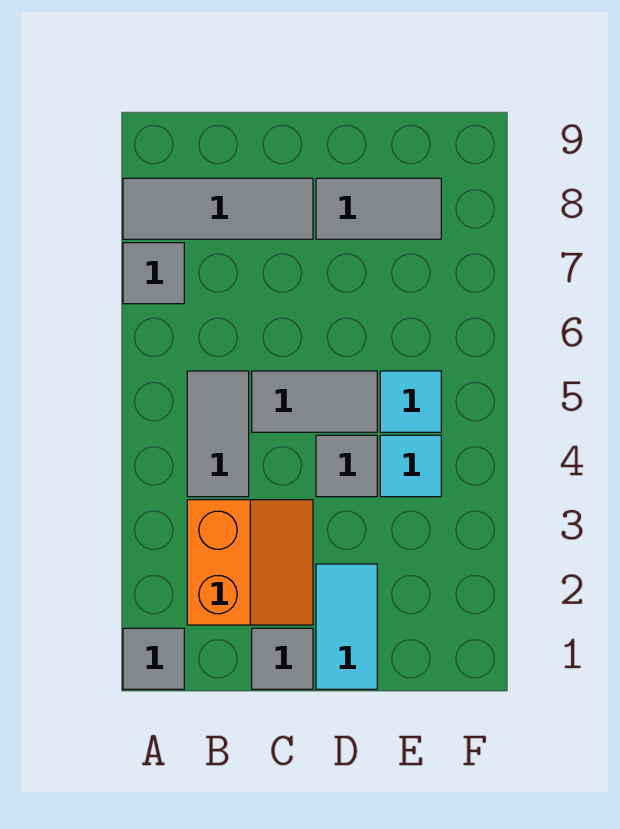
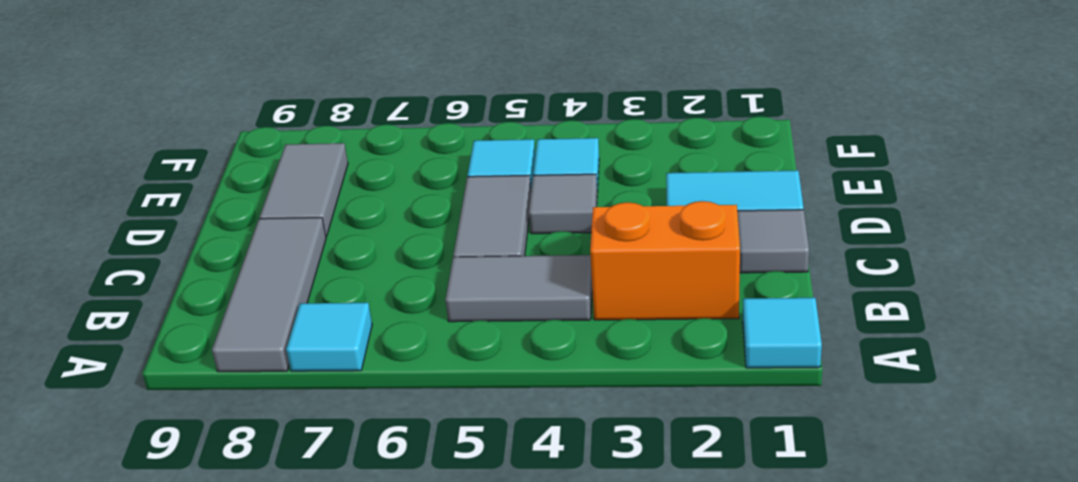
grey tile A1 level 1 -> cyan tile A1 level 1
grey tile A7 level 1 -> cyan tile A7 level 1

